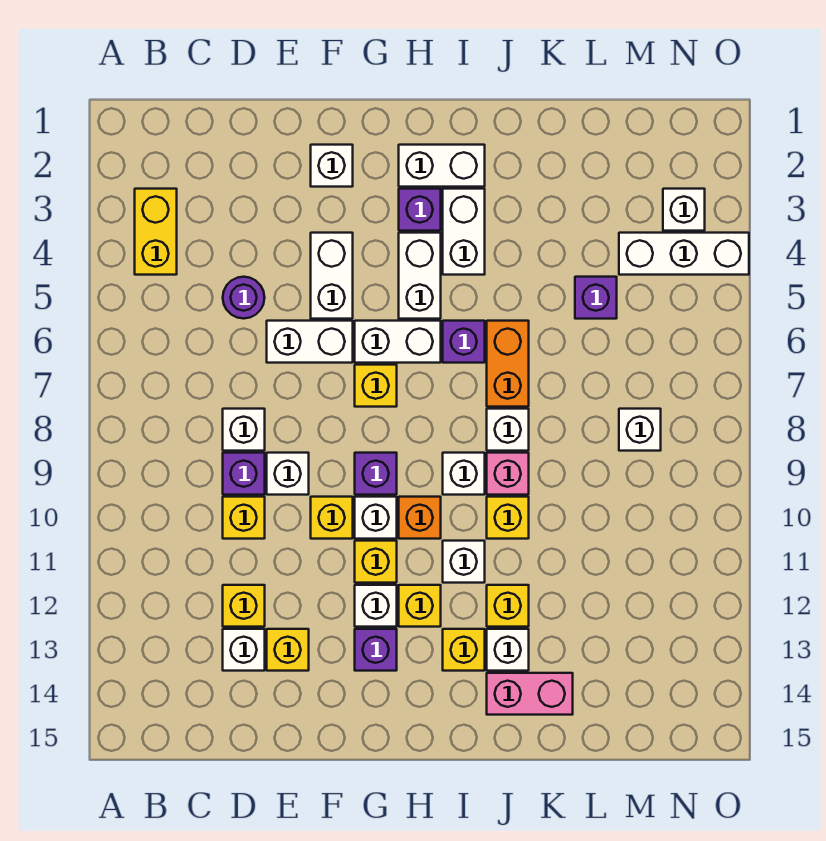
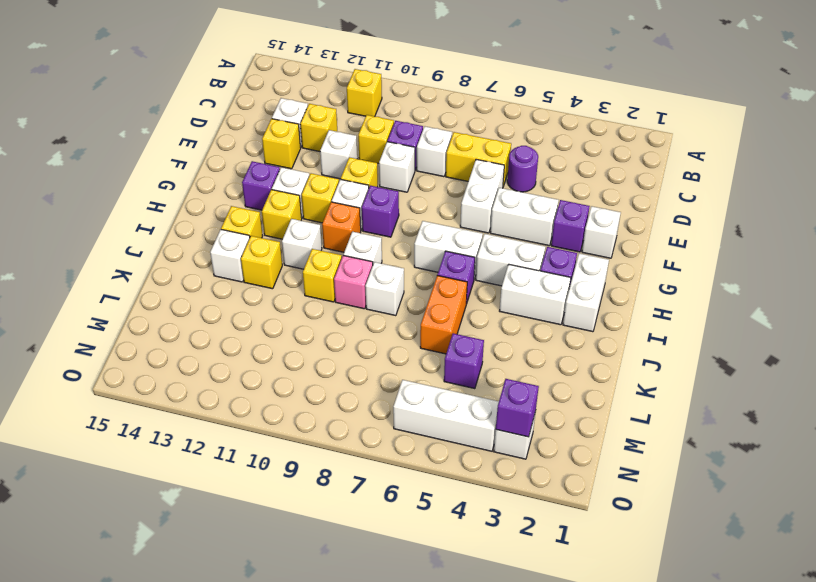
yellow brick B3:B4 level 1 -> yellow brick D6:D7 level 1
none -> purple brick F3 level 1
white brick G6:H6 level 1 -> white brick H6:H7 level 1
yellow brick G7 level 1 -> yellow brick B11 level 1
orange brick J6:J7 level 1 -> orange brick J6:K6 level 1
pink brick J14:K14 level 1 -> none
white brick M4:O4 level 1 -> white brick N4:N6 level 1
white brick M8 level 1 -> white brick E11 level 1
none -> purple brick N3 level 2

